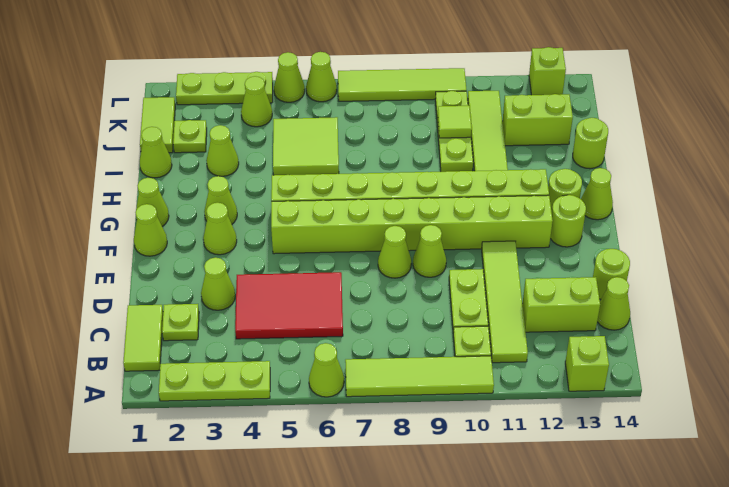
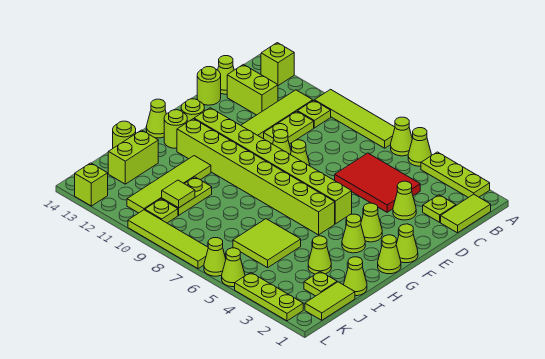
lime brick J12:J13 level 1 -> lime brick I13:J13 level 1
lime cone K4 level 1 -> lime cone A5 level 1

